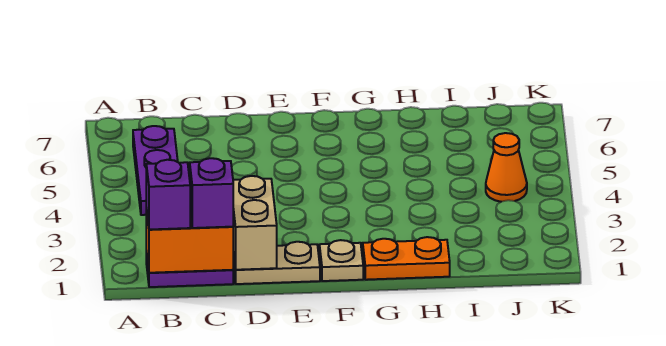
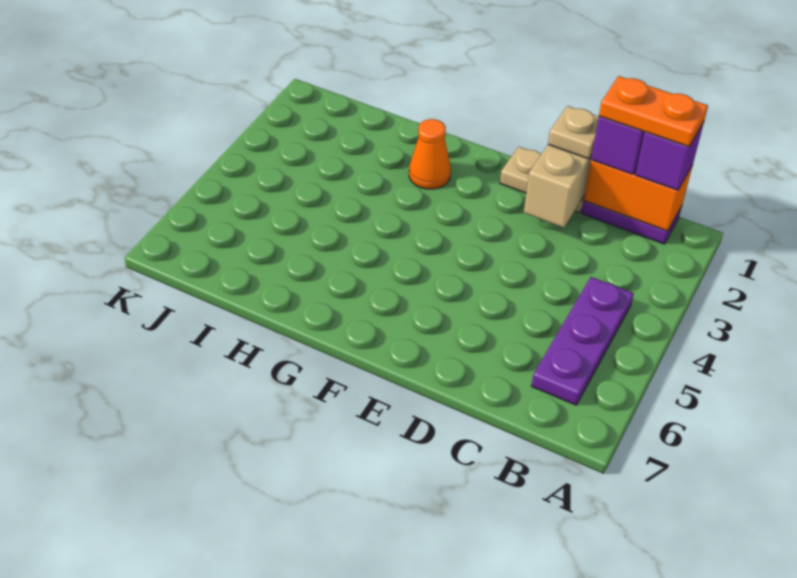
tan plate F1 level 1 -> tan plate D1 level 3
orange plate G1:H1 level 1 -> orange plate B1:C1 level 4
orange cone J4 level 1 -> orange cone G2 level 1

